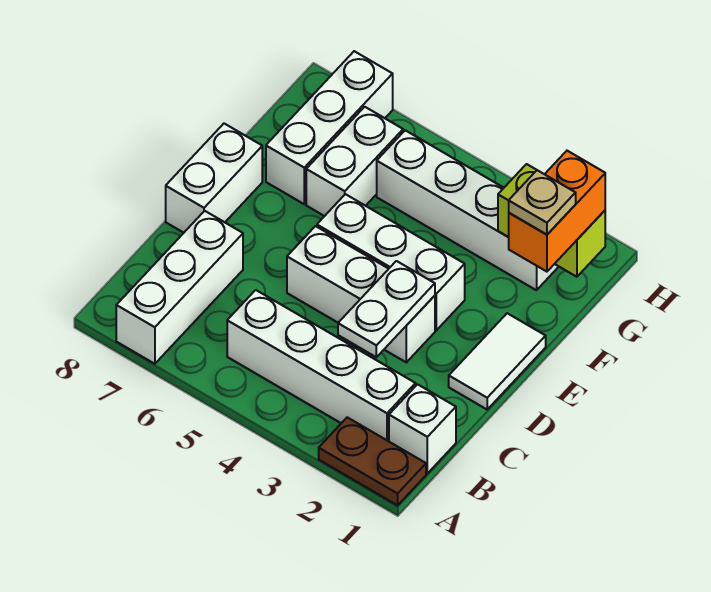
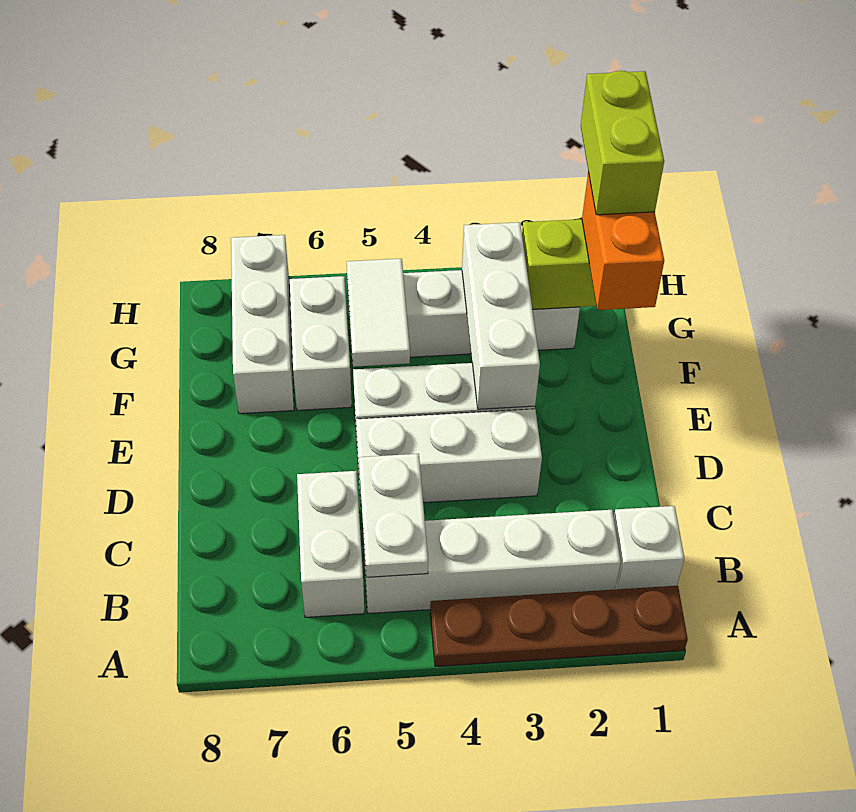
brown plate A1:A2 level 1 -> brown plate A1:A4 level 1
white brick A7:C7 level 1 -> white brick E3:G3 level 2
white plate C3:D3 level 2 -> white plate B5:C5 level 2
white tile D1:E1 level 1 -> white tile F5:G5 level 2
white brick D8:E8 level 1 -> white brick B6:C6 level 1
tan plate F1 level 4 -> none
none -> lime brick G1:H1 level 4

